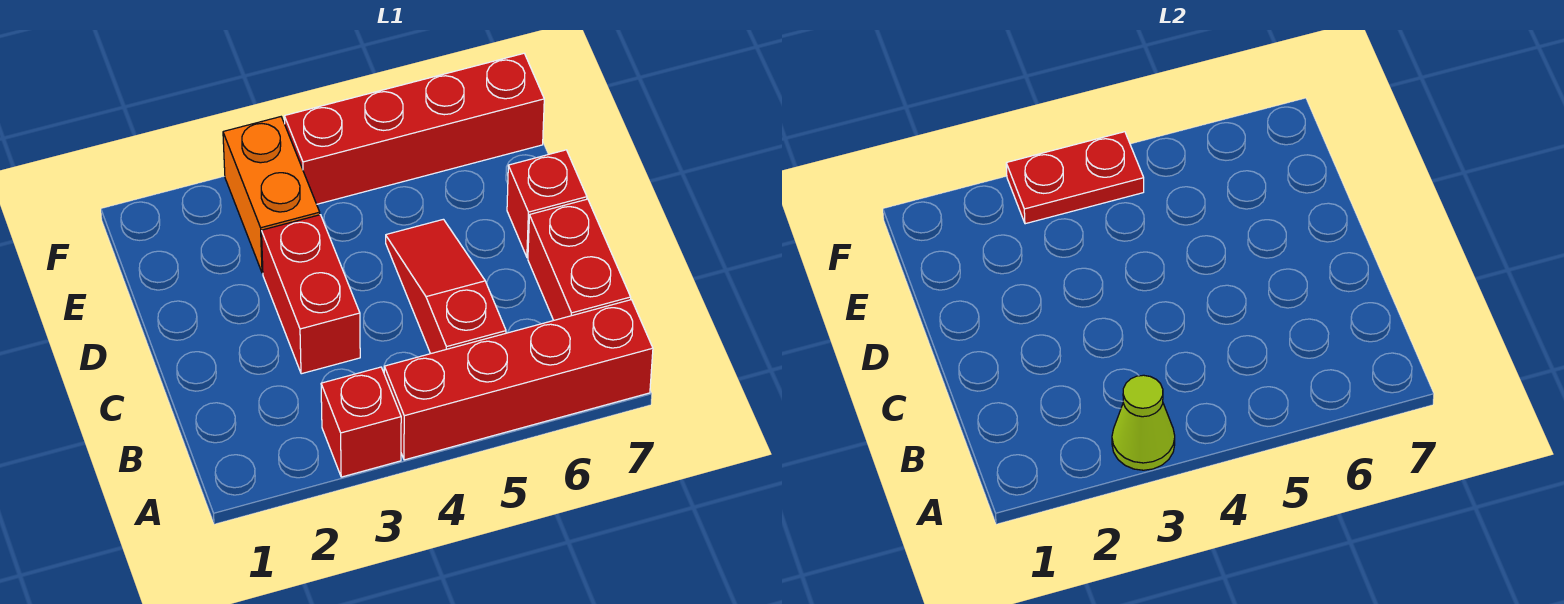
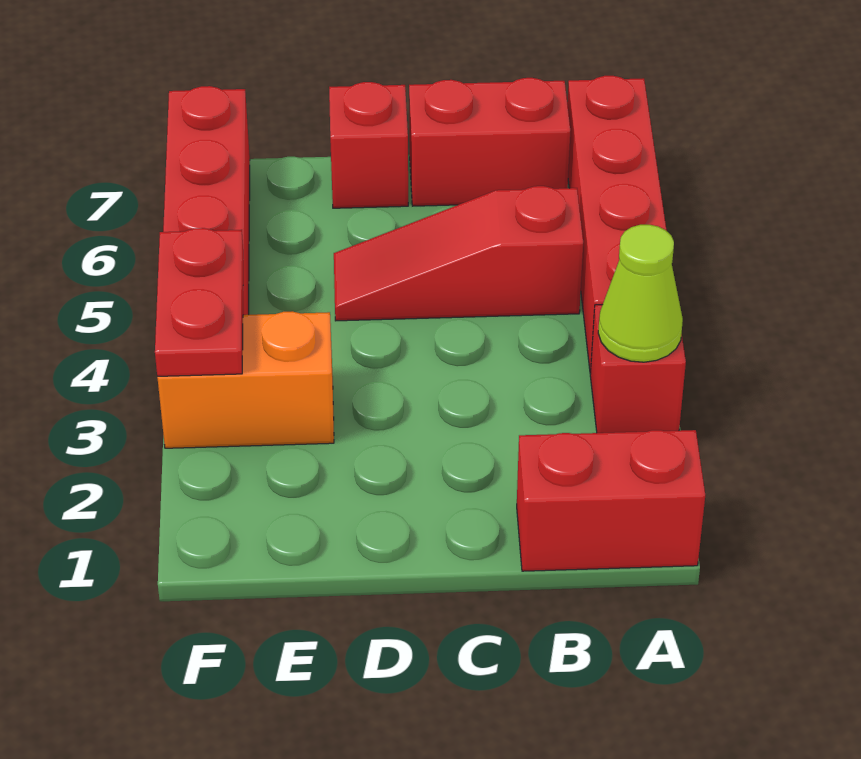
red brick C3:D3 level 1 -> red brick A1:B1 level 1

